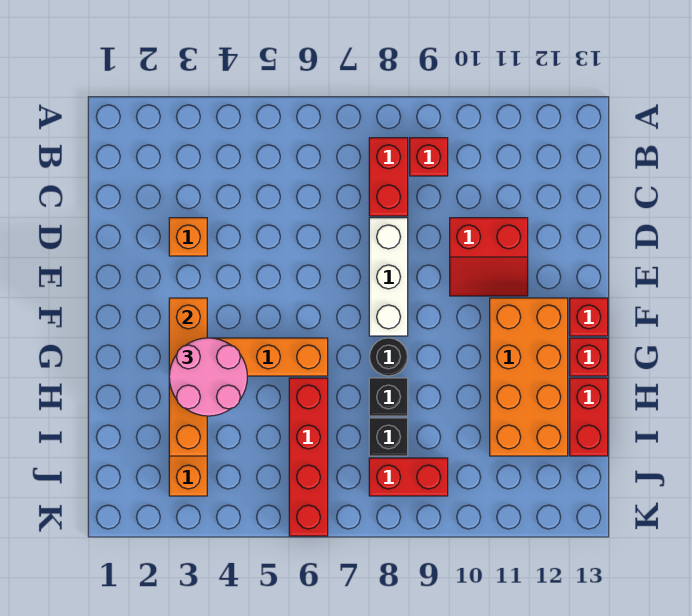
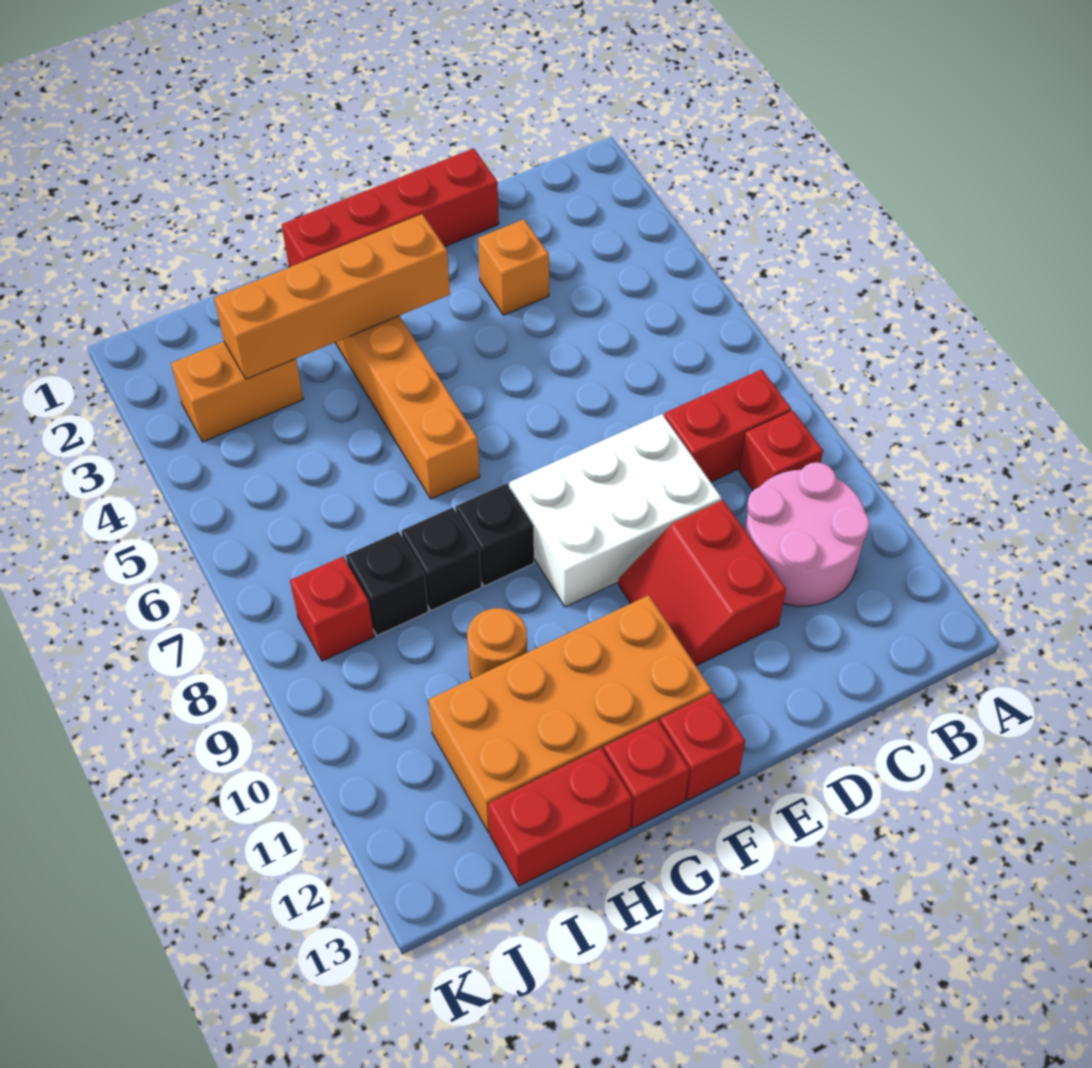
white brick D8:F8 level 1 -> white brick D8:F9 level 1
pink round brick G3:H4 level 3 -> pink round brick B10:C11 level 1
black round brick G8 level 1 -> black brick G8 level 1
red brick H6:K6 level 1 -> red brick D1:G1 level 1
none -> orange round brick H10 level 1
red brick J8:J9 level 1 -> red brick J8 level 1

